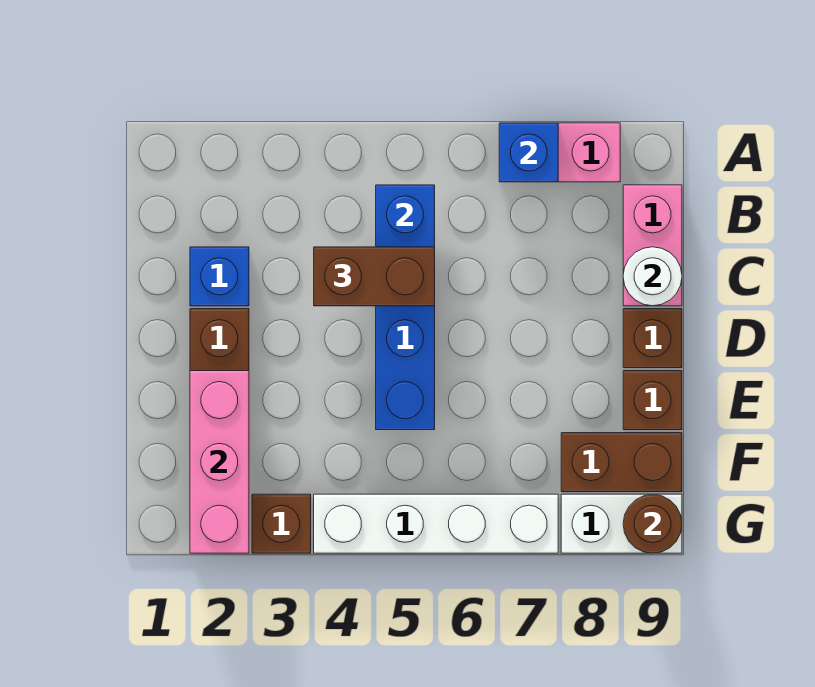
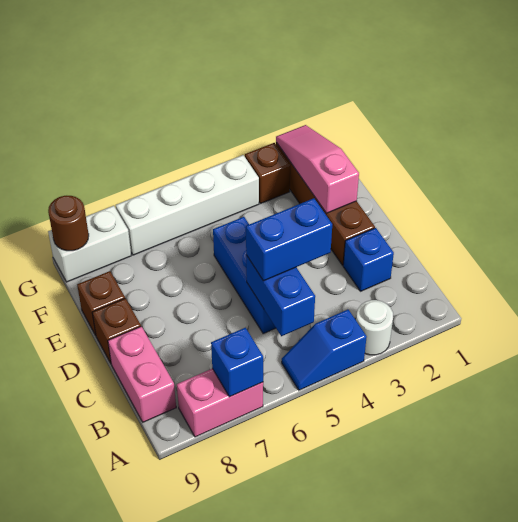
none -> blue slope A4:A5 level 1 top 4
brown brick C4:C5 level 3 -> blue brick C4:C5 level 3
white round brick C9 level 2 -> white round brick A3 level 1
pink brick E2:G2 level 2 -> pink slope E2:G2 level 2 top E
brown brick F8:F9 level 1 -> none

